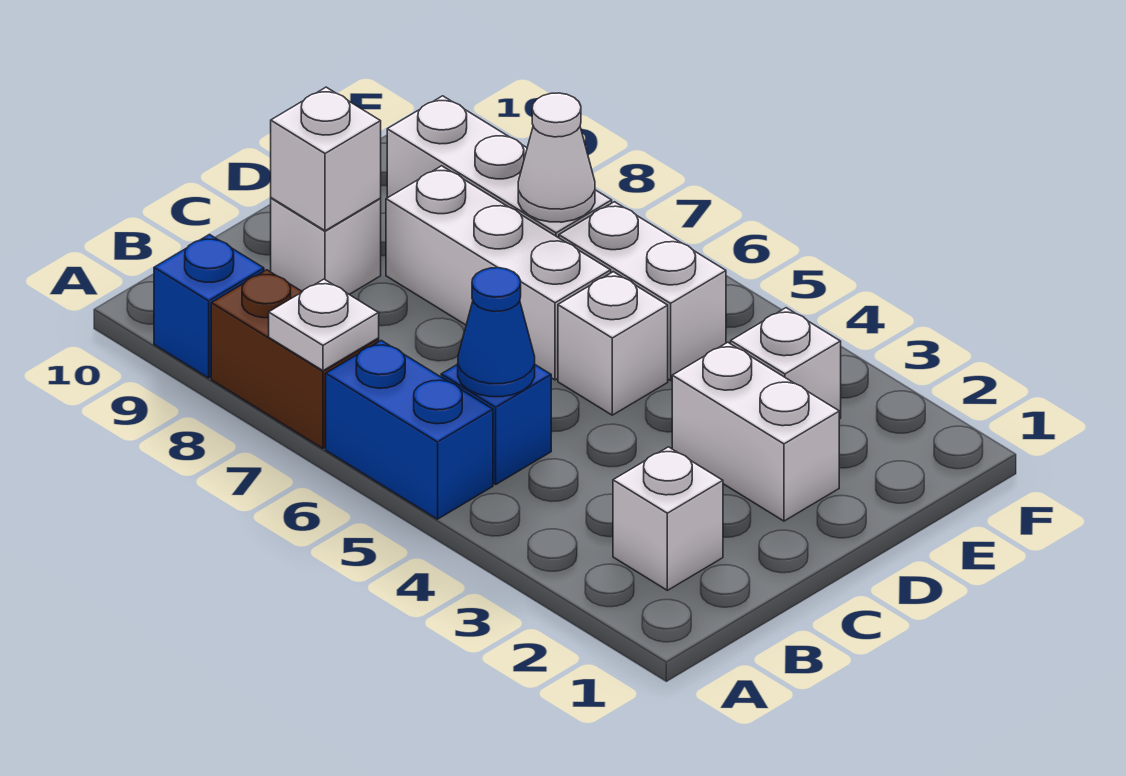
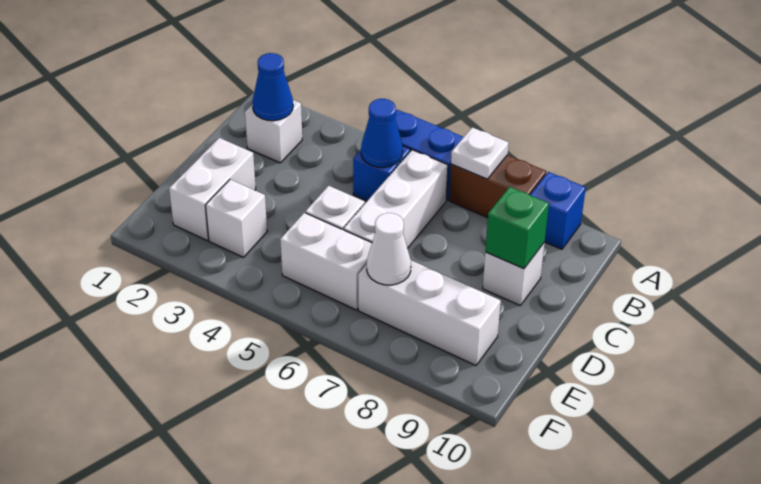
none -> blue cone B2 level 2
white brick C9 level 2 -> green brick C9 level 2
white brick D2:D3 level 1 -> white brick D2:E2 level 1
white brick D6:D8 level 1 -> white brick B6:D6 level 1

